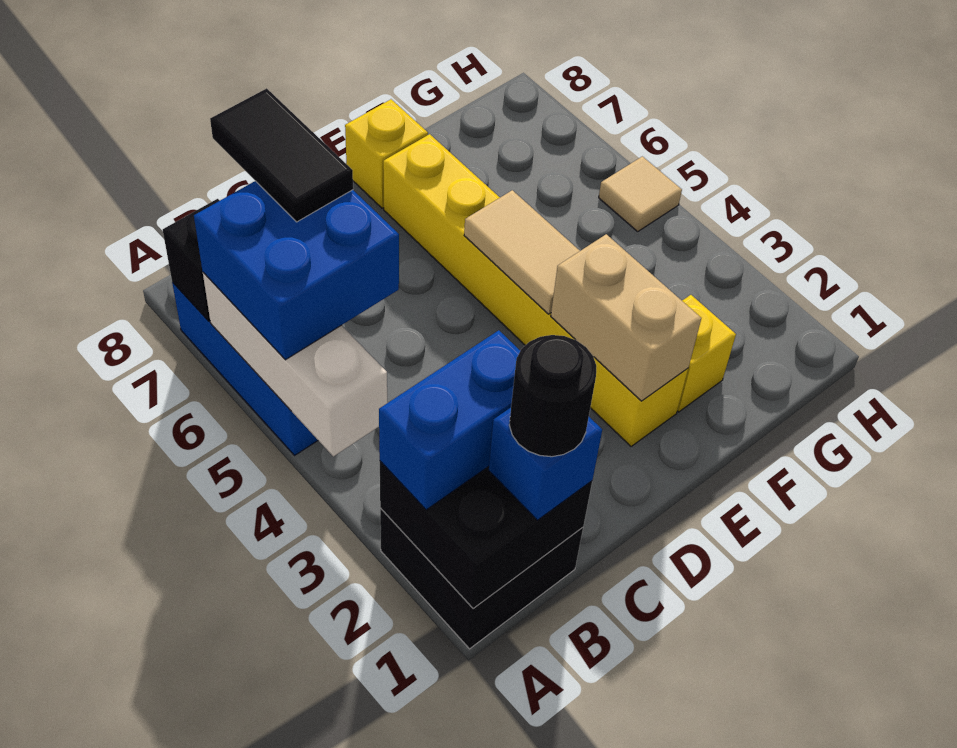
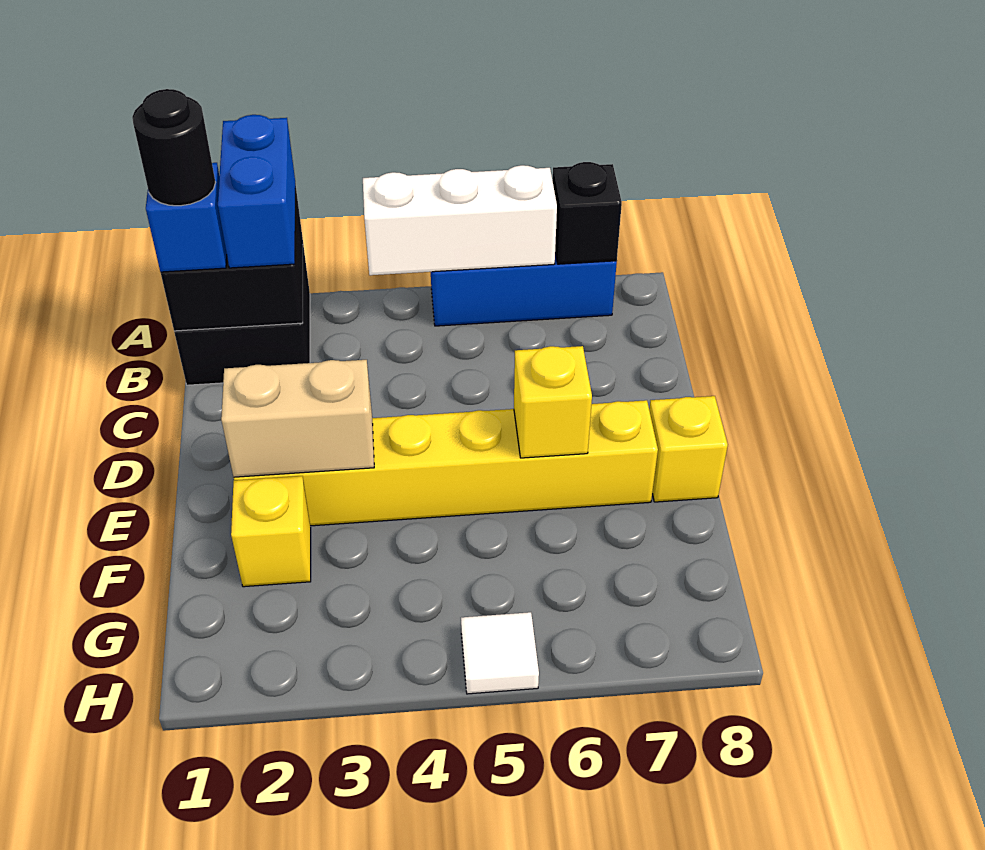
blue brick A5:B6 level 3 -> none
black tile B6:B7 level 4 -> none
tan tile E4:E5 level 2 -> none
none -> yellow brick E6 level 2
tan tile H5 level 1 -> white tile H5 level 1

